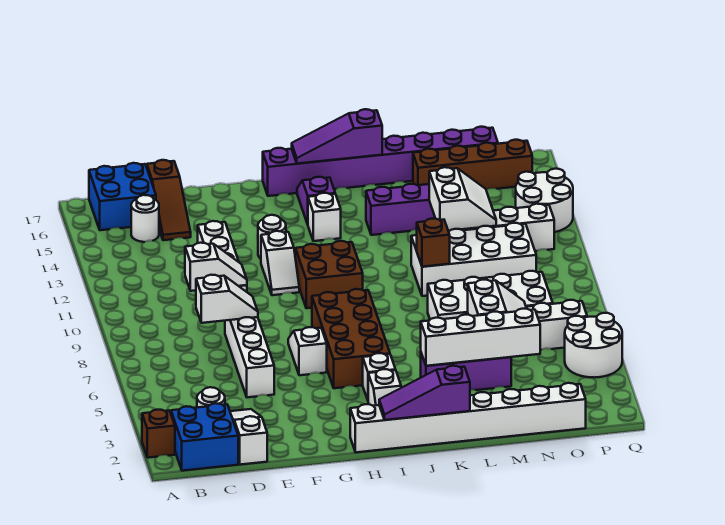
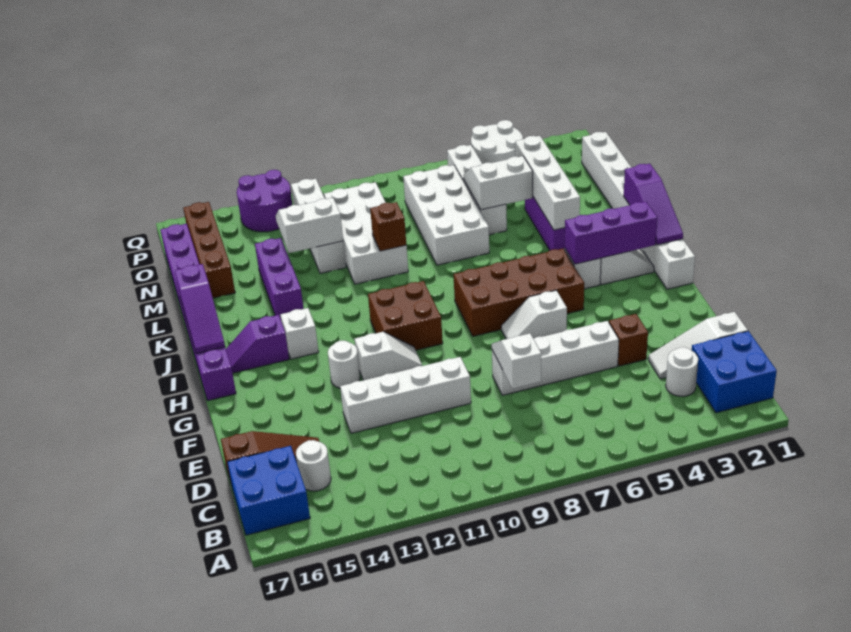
brown brick A2 level 1 -> brown brick E4 level 1
white slope D10:E10 level 2 top D -> none
none -> purple brick I2:I4 level 2
white round brick P13:Q14 level 1 -> purple round brick P13:Q14 level 1

